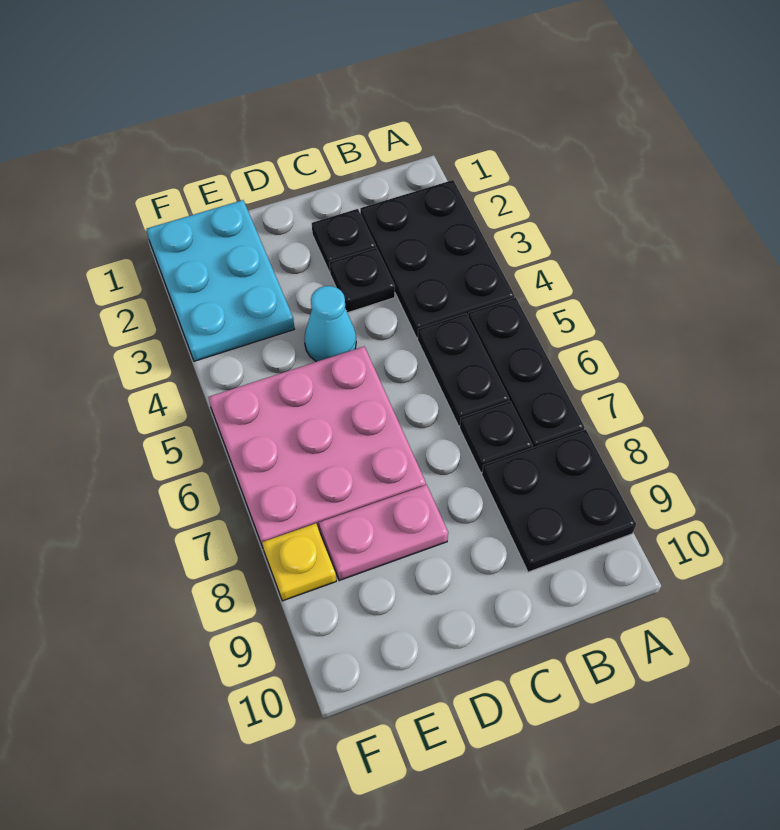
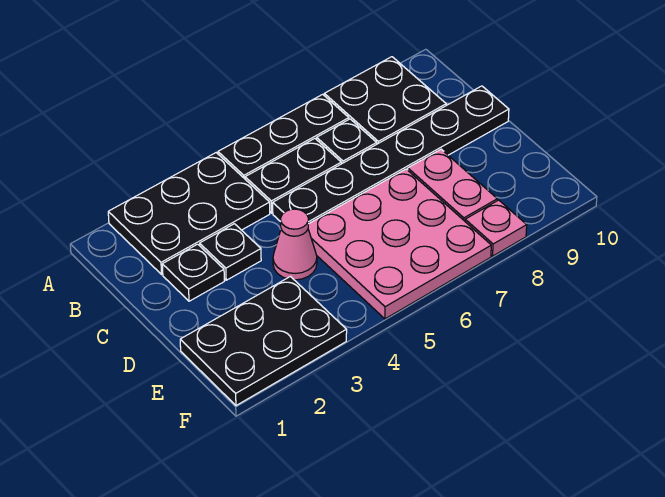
none -> black plate C5:C10 level 1
cyan cone D4 level 1 -> pink cone D4 level 1
cyan plate E1:F3 level 1 -> black plate E1:F3 level 1
yellow plate F8 level 1 -> pink plate F8 level 1

